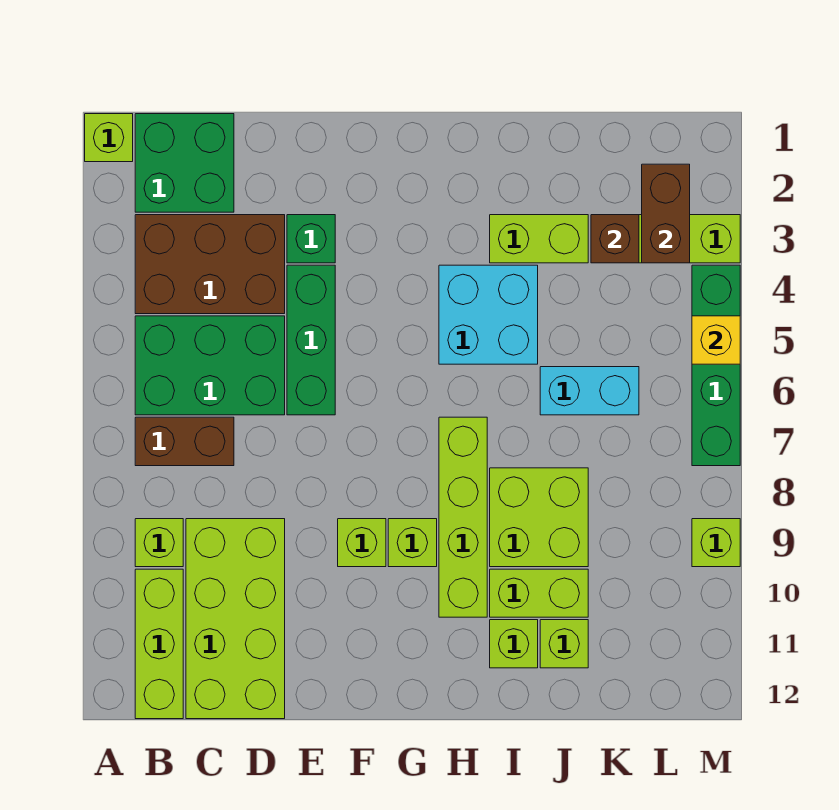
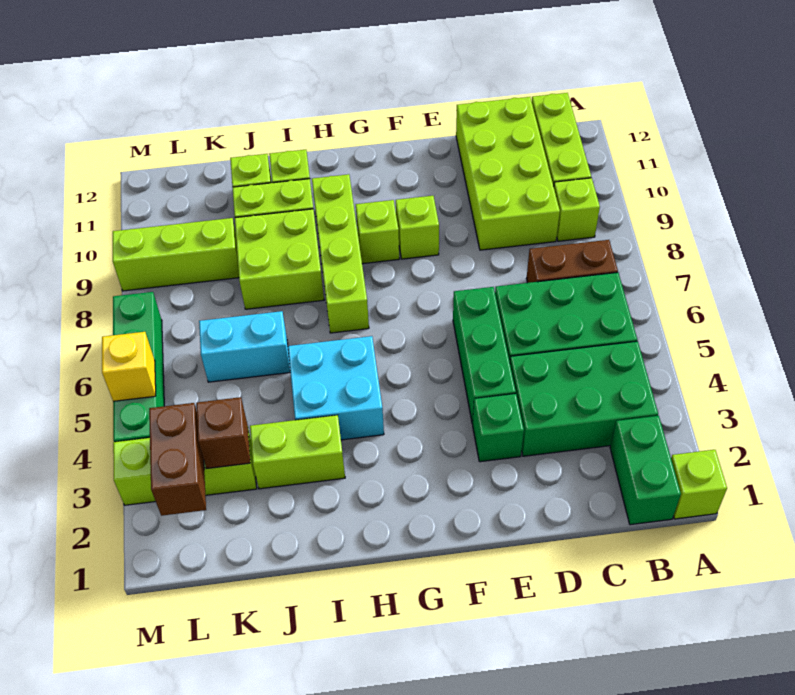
green brick B1:C2 level 1 -> green brick B1:B2 level 1
brown brick B3:D4 level 1 -> green brick B3:D4 level 1
lime brick M9 level 1 -> lime brick K9:M9 level 1

